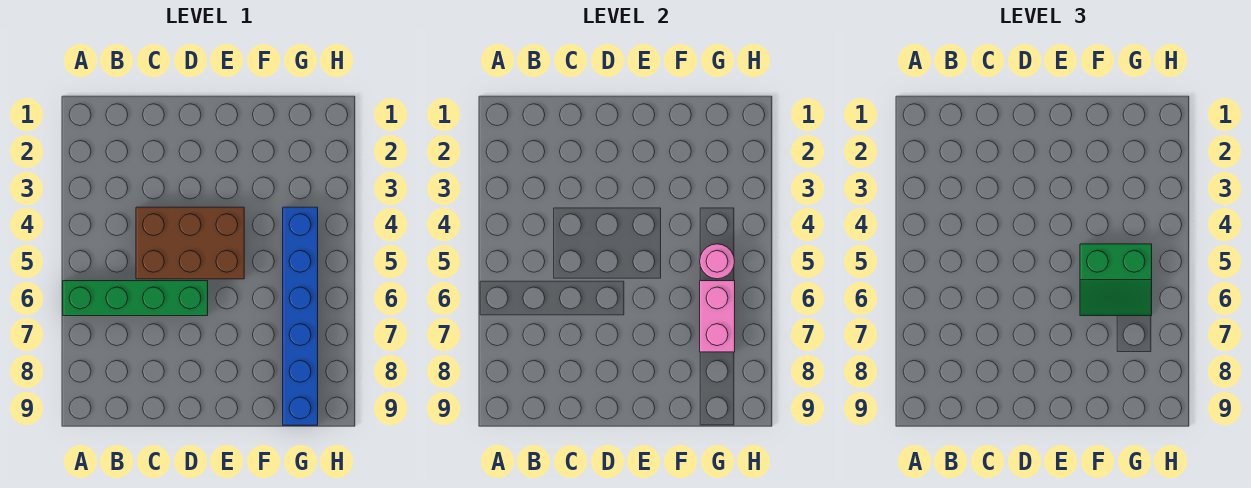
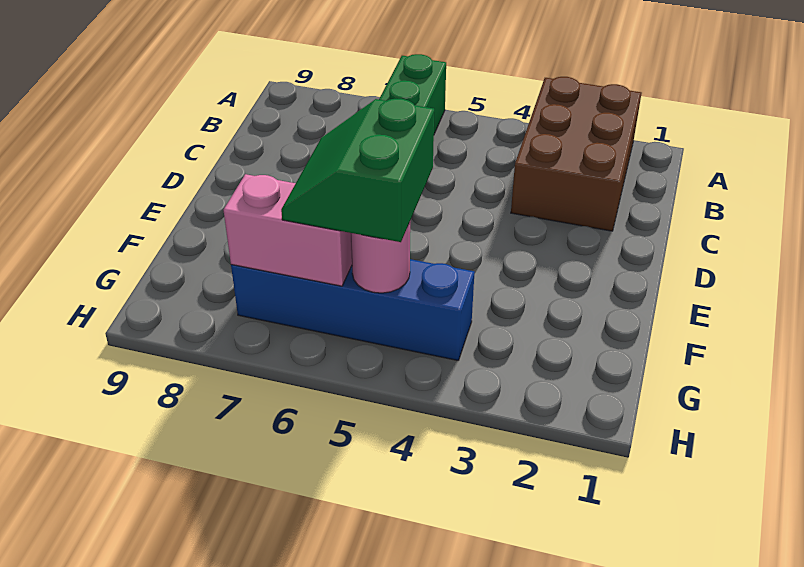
brown brick C4:E5 level 1 -> brown brick A2:C3 level 1
blue brick G4:G9 level 1 -> blue brick G4:G7 level 1

